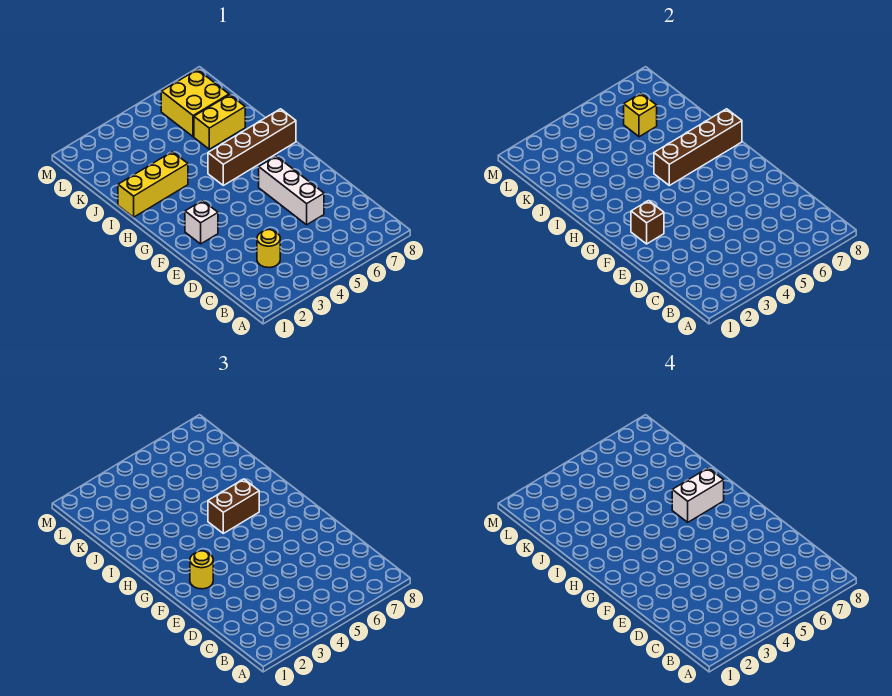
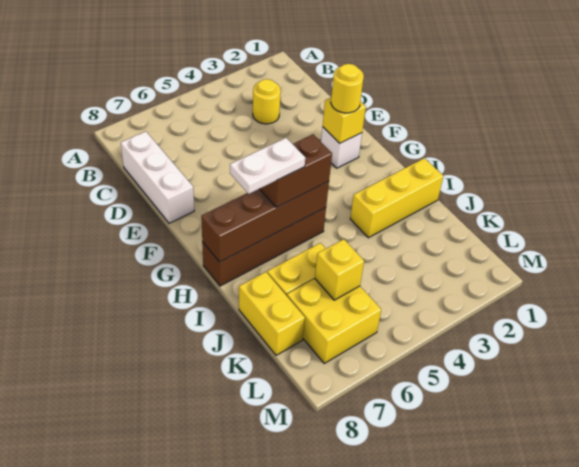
white brick D6:F6 level 1 -> white brick C8:E8 level 1
brown brick F2 level 2 -> yellow brick F2 level 2
white brick H6:H7 level 4 -> white plate H6:H7 level 4
none -> yellow brick J8:K8 level 1

